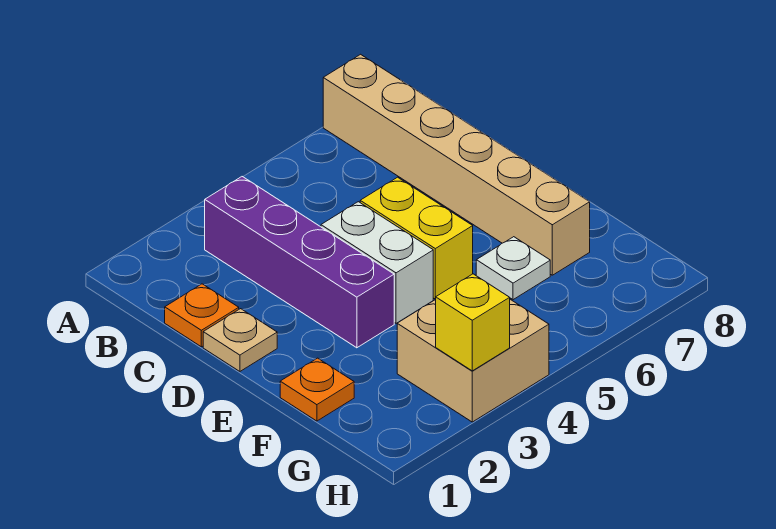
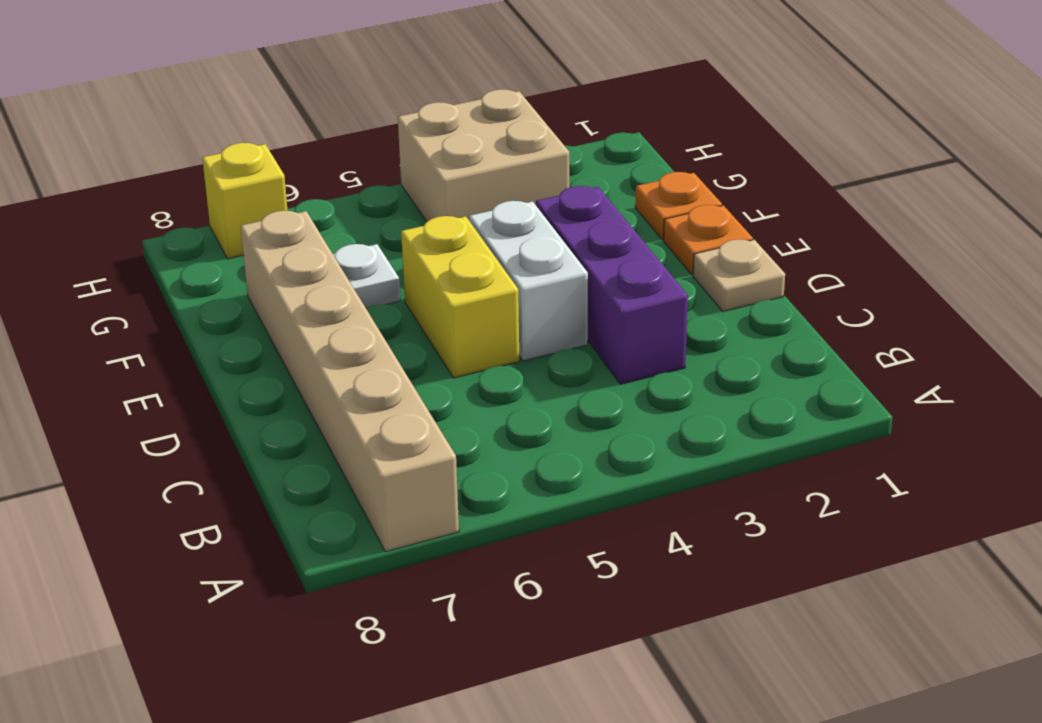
purple brick B3:E3 level 1 -> purple brick C3:E3 level 1
orange plate C1 level 1 -> orange plate E1 level 1
yellow brick H3 level 2 -> yellow brick H7 level 1

